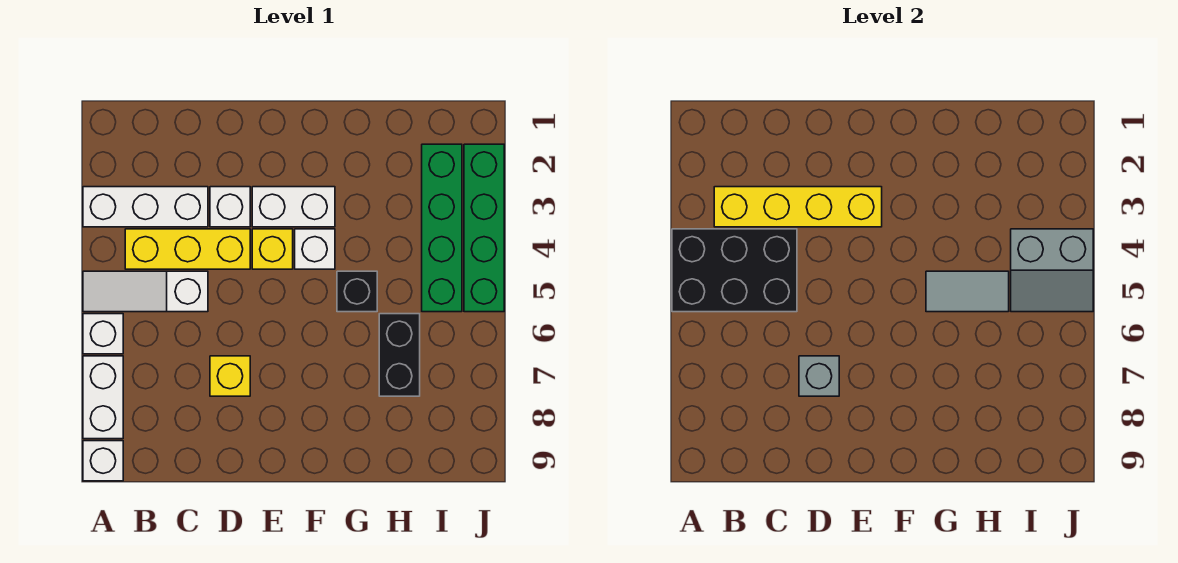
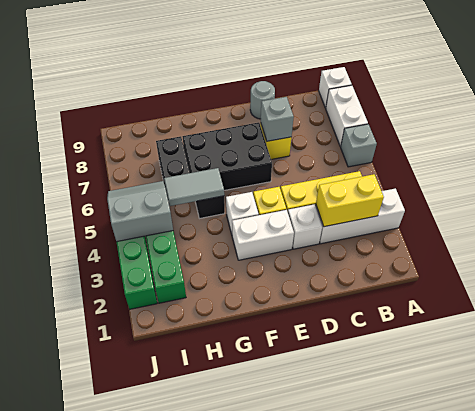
black brick A4:C5 level 2 -> black brick E6:G7 level 1
white slope A5:C5 level 1 top C -> none
white brick A6 level 1 -> grey brick A6 level 1
yellow brick B3:E3 level 2 -> yellow brick B3:C3 level 2
none -> grey round brick D9 level 1

